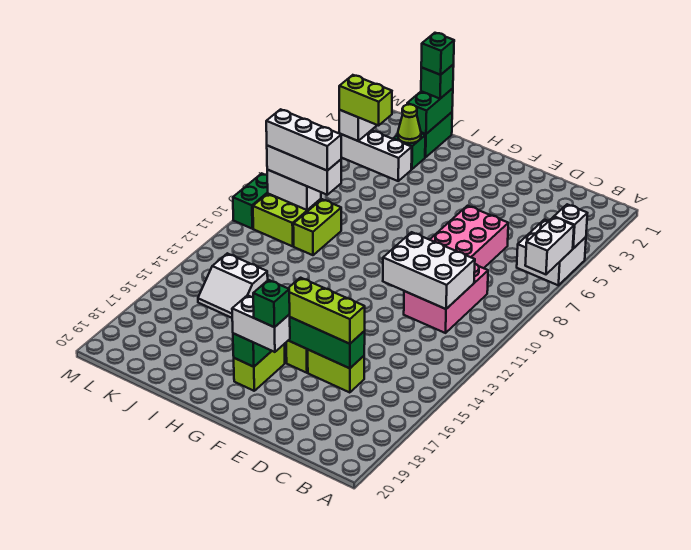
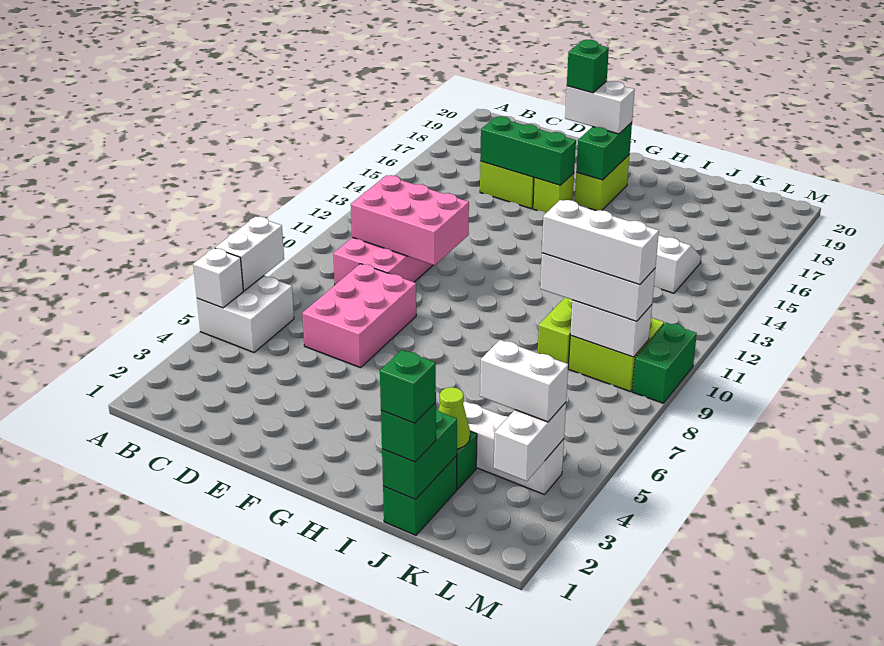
white brick C10:E11 level 2 -> pink brick C10:E11 level 2
lime brick D16:F16 level 3 -> none
lime brick K4:L4 level 3 -> white brick K4:L4 level 3

